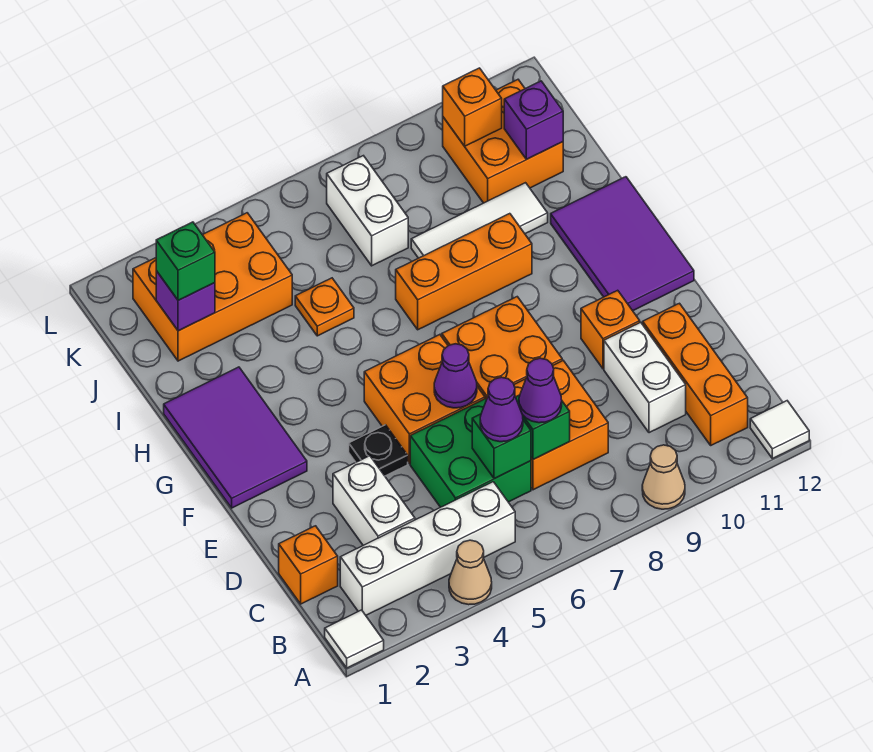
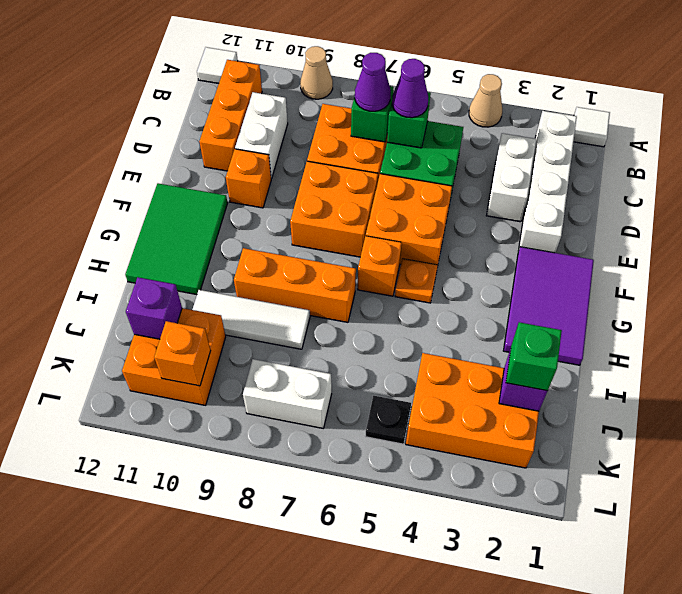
white brick B2:B5 level 1 -> white brick B2:E2 level 1
orange brick C1 level 1 -> orange brick G6 level 1
black plate E4 level 1 -> black plate K5 level 1
purple cone E6 level 2 -> none
purple tile F11:H12 level 1 -> green tile F11:H12 level 1
orange plate I5 level 1 -> orange plate G5 level 1
white brick J7:K7 level 1 -> white brick K7:K8 level 1

